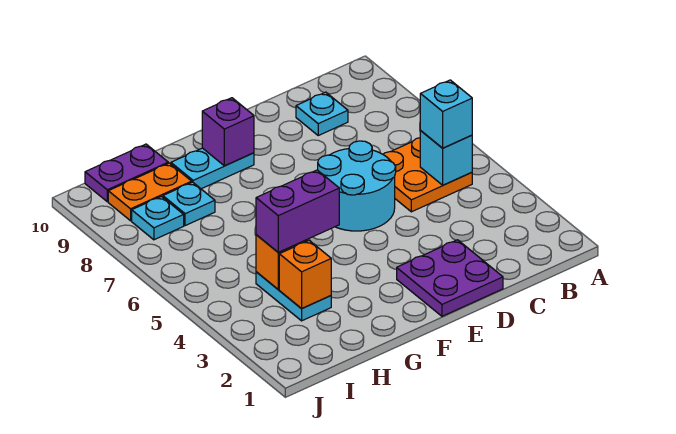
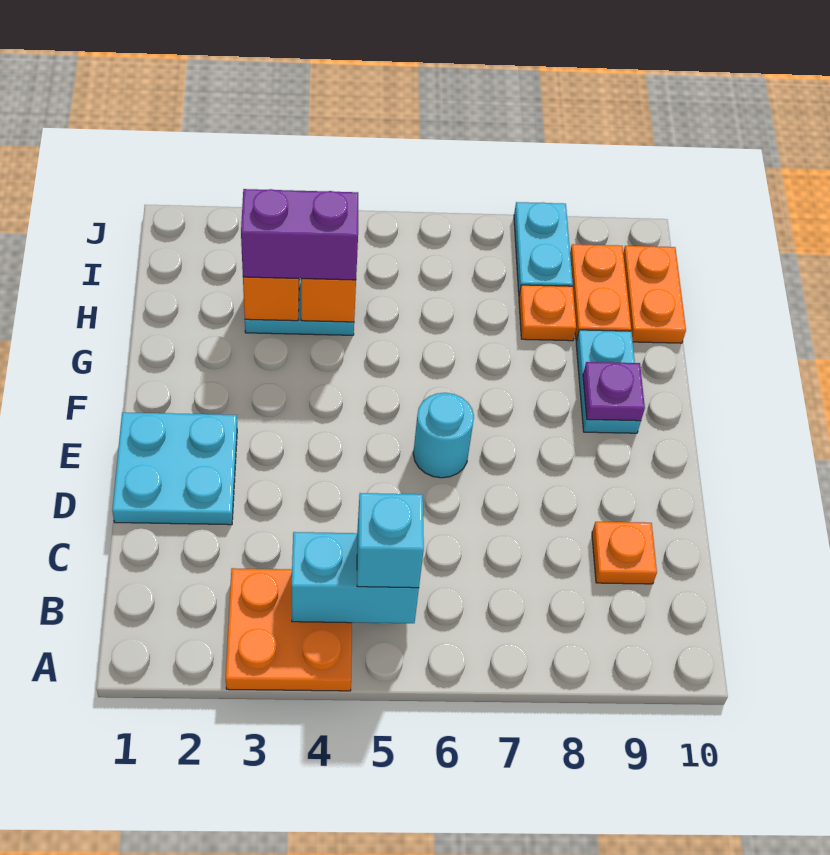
orange plate B5:C6 level 1 -> orange plate A3:B4 level 1
cyan brick B5 level 2 -> cyan brick B4:B5 level 2
cyan plate C9 level 1 -> orange plate C9 level 1
purple plate D1:E2 level 1 -> cyan plate D1:E2 level 1
cyan round brick D5:E6 level 1 -> cyan round brick E6 level 1
purple brick F9 level 2 -> purple plate F9 level 2
purple brick G4:H4 level 3 -> purple brick H3:H4 level 3
cyan plate H8 level 1 -> orange plate H8 level 1
purple plate H10:I10 level 1 -> orange plate H10:I10 level 1
cyan plate I8 level 1 -> cyan plate I8:J8 level 1

